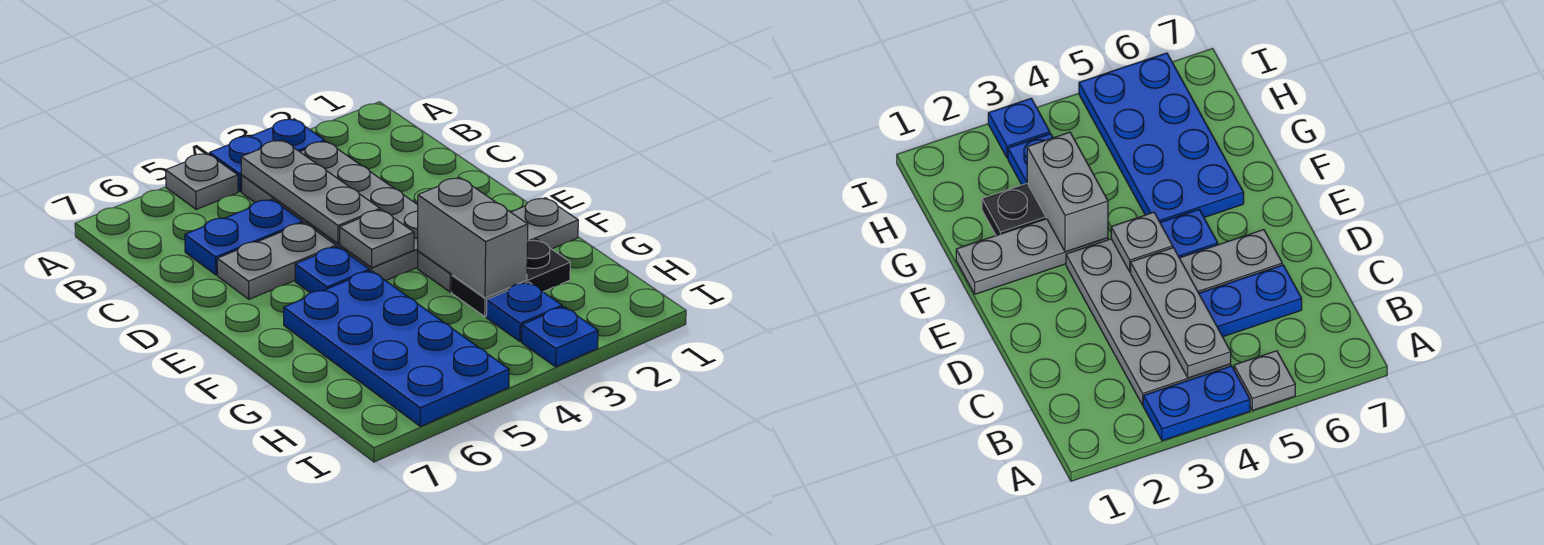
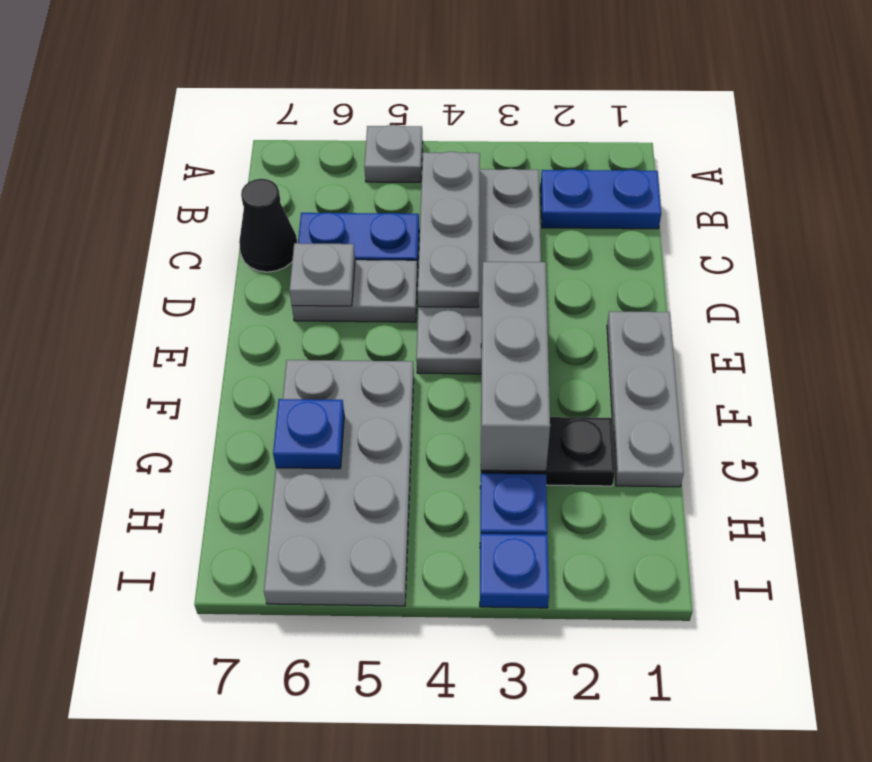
blue plate A3:A4 level 1 -> blue plate B1:B2 level 1
none -> black cone C7 level 1
grey plate E4 level 2 -> grey plate D6 level 2
blue plate E5 level 1 -> blue plate G6 level 2
grey plate F1:F3 level 1 -> grey plate E1:G1 level 1
grey brick F3:G3 level 2 -> grey brick E3:G3 level 2
blue plate F5:I6 level 1 -> grey plate F5:I6 level 1

